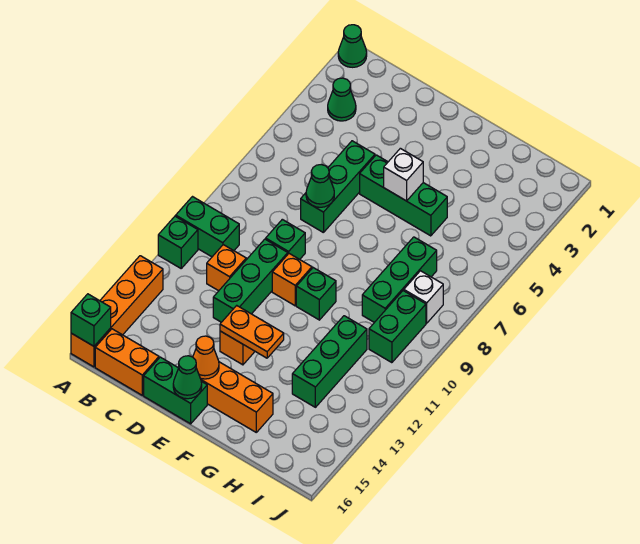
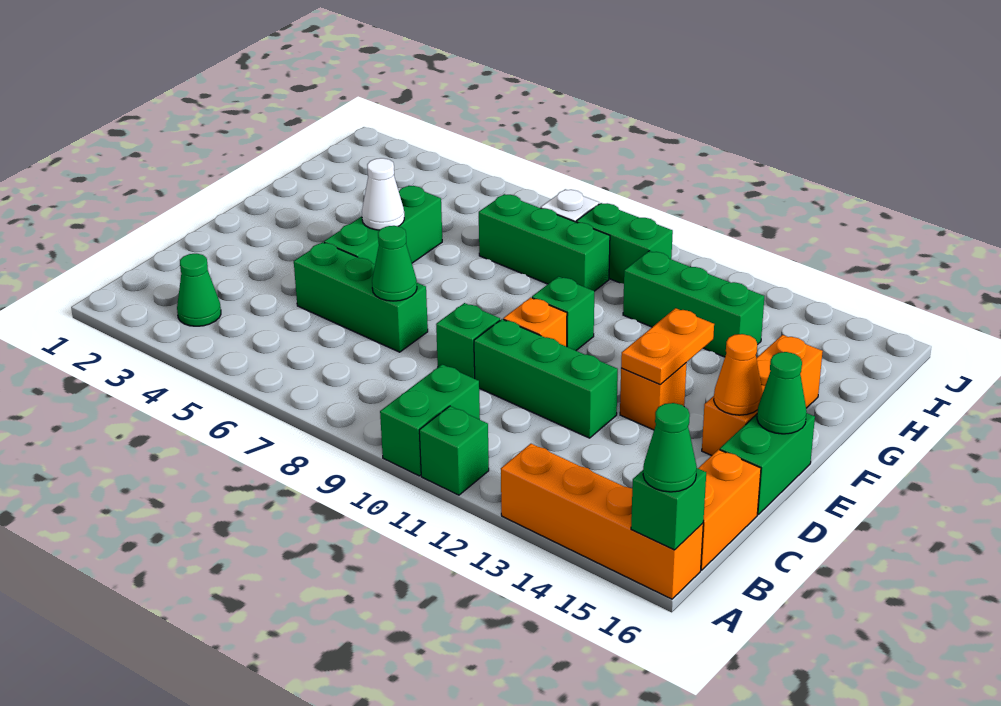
green cone A1 level 1 -> green cone A16 level 3
orange brick C11 level 1 -> none
white brick F5 level 2 -> white cone F5 level 2

